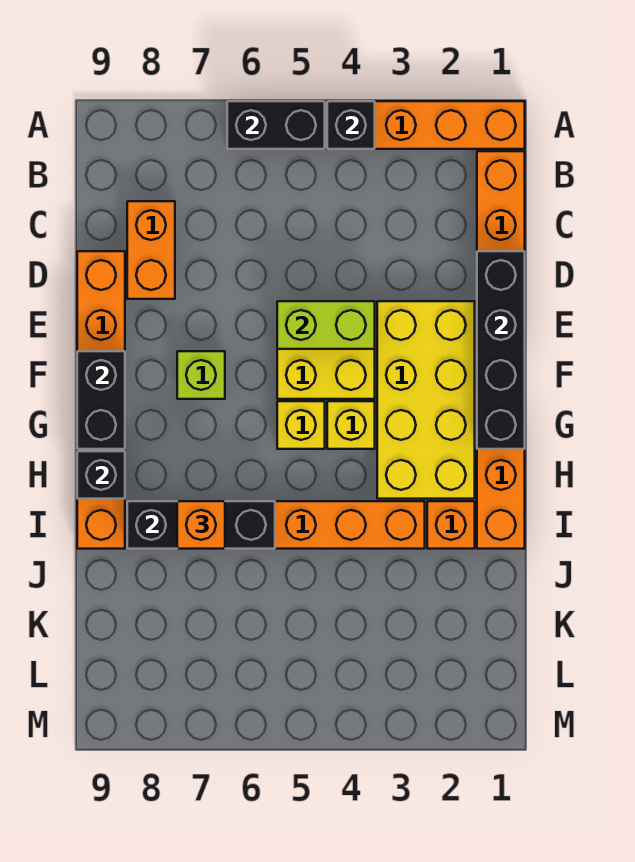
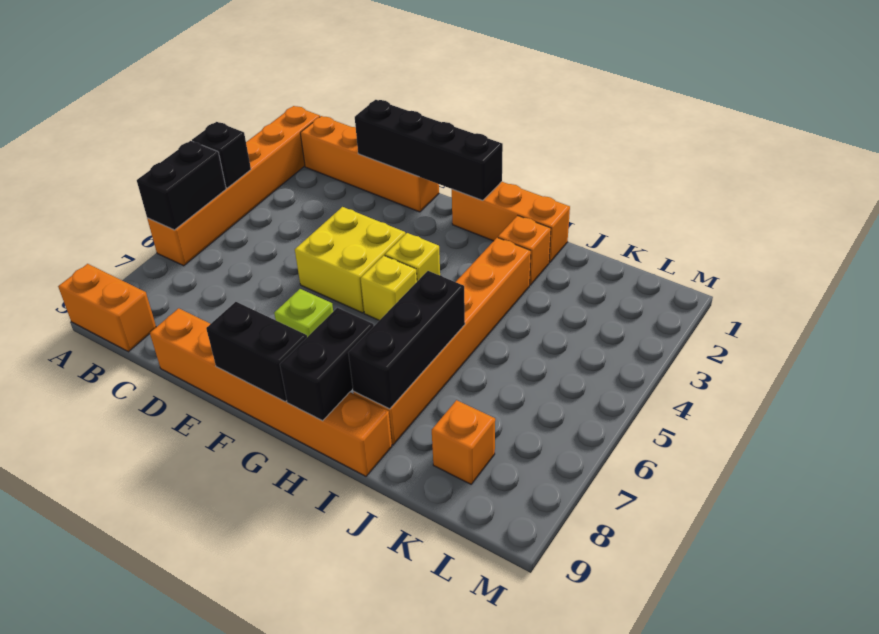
orange brick C8:D8 level 1 -> orange brick A9:B9 level 1
yellow brick E2:H3 level 1 -> none
lime brick E4:E5 level 2 -> none
black brick H9 level 2 -> black brick H8:H9 level 2
orange brick I7 level 3 -> orange brick K8 level 1

